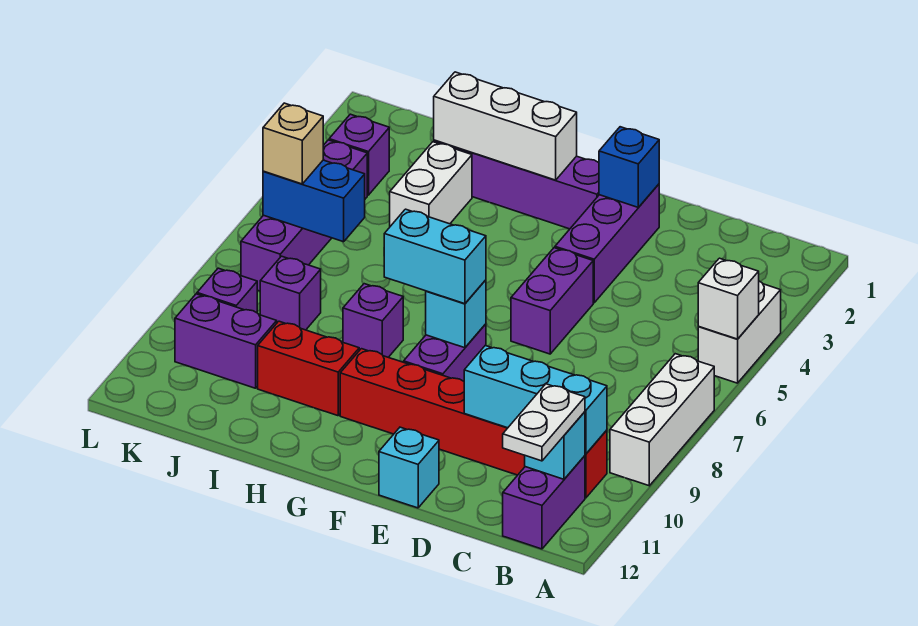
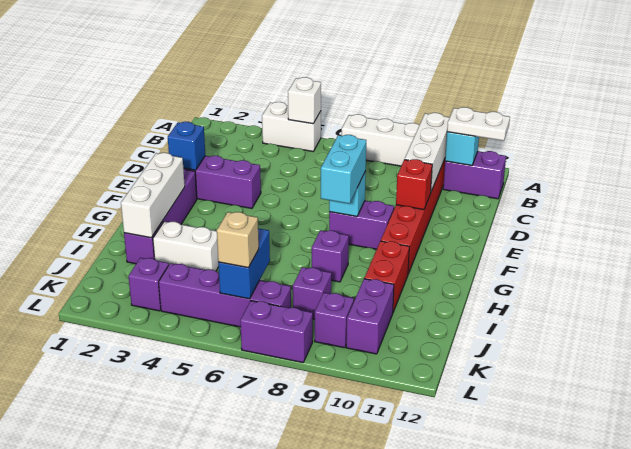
cyan brick B10:D10 level 2 -> white brick B10:D10 level 2
purple brick E5:E6 level 1 -> purple brick L7:L8 level 1
none -> red brick E10 level 2
cyan brick E12 level 1 -> none

